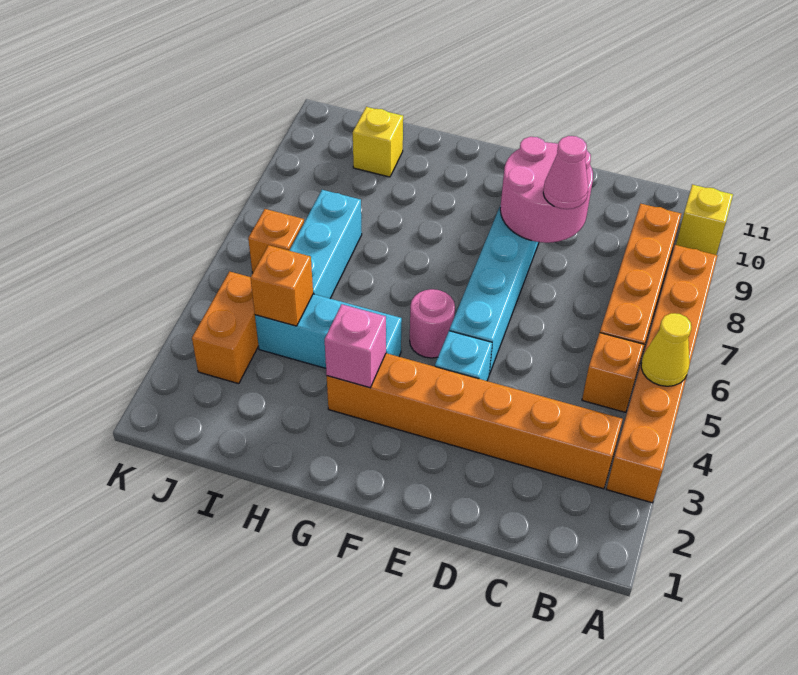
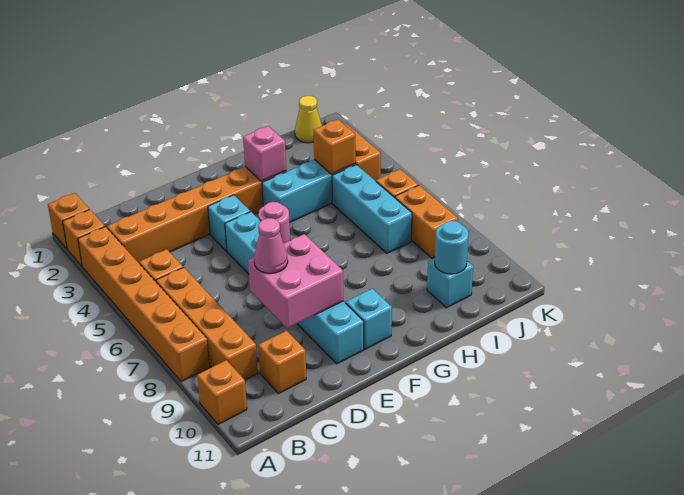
none -> orange brick A1 level 1
none -> orange brick A2 level 1
yellow cone A5 level 2 -> yellow cone J1 level 1
yellow brick A10 level 1 -> orange brick A10 level 1
none -> orange brick C10 level 1
pink round brick D8:E9 level 2 -> pink brick D8:E9 level 2
none -> cyan brick F10 level 1
yellow brick I10 level 1 -> cyan brick I10 level 1
none -> cyan round brick I10 level 2
none -> orange brick J7:J8 level 1

